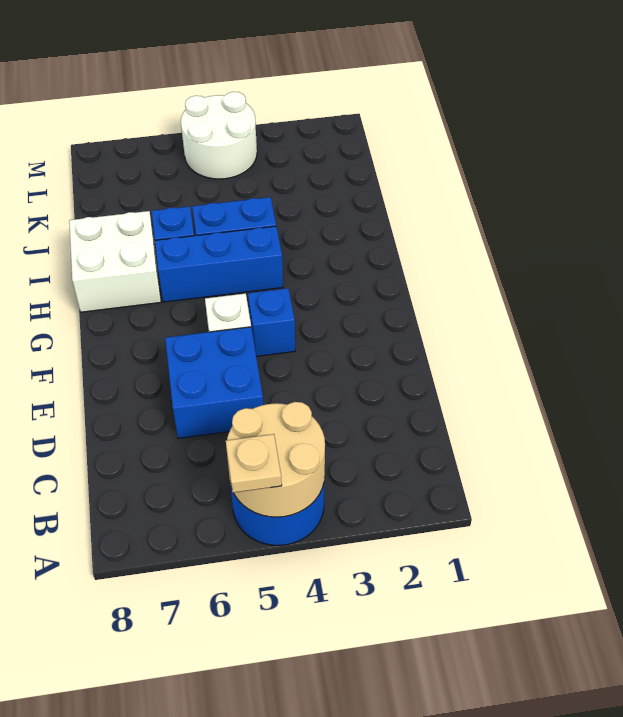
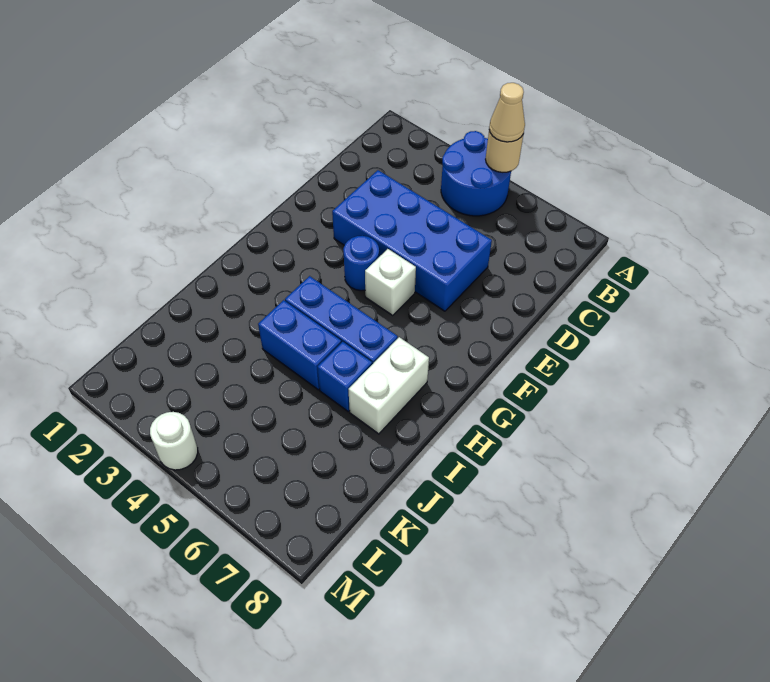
tan round brick A4:B5 level 2 -> tan round brick A5 level 2
tan plate A5 level 3 -> tan cone A5 level 3
blue brick D5:E6 level 1 -> blue brick D3:E6 level 1
blue brick F4 level 1 -> blue round brick F4 level 1
white brick H7:I8 level 1 -> white brick H7:I7 level 1
white round brick L4:M5 level 1 -> white round brick M4 level 1

